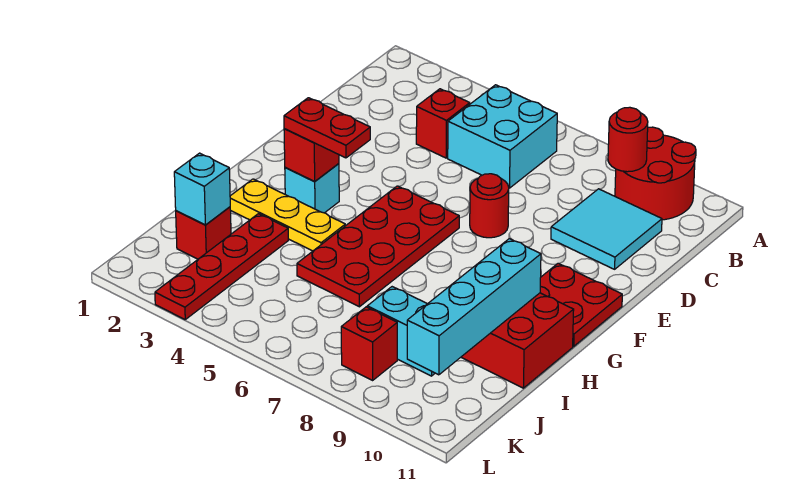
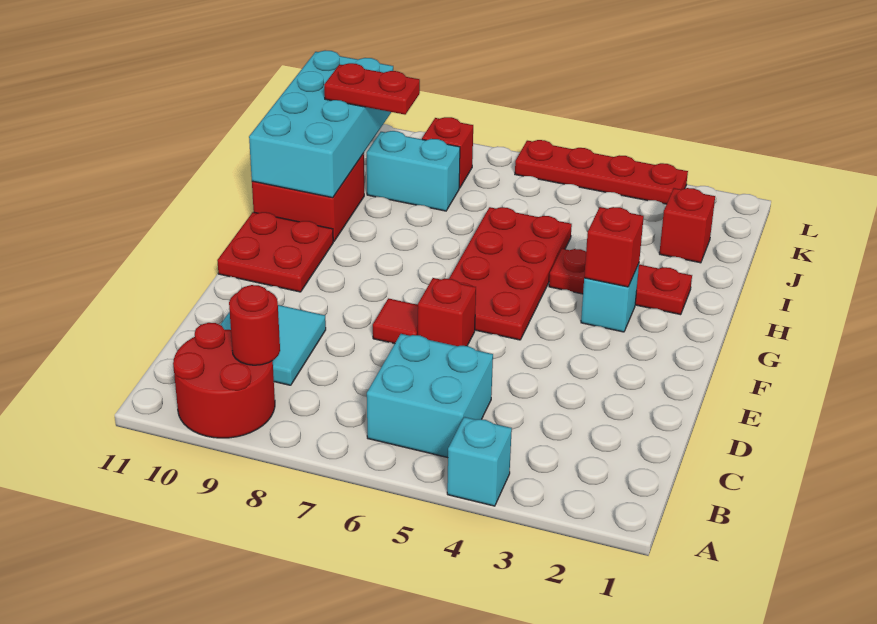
red brick C4 level 1 -> red brick E6 level 1
red round brick E7 level 1 -> red tile E7 level 1
red plate G3:G4 level 3 -> red plate J9:J10 level 3
yellow plate H2:H4 level 1 -> red plate H2:H4 level 1
cyan brick H10:K10 level 2 -> cyan brick H10:K11 level 2
red plate I3:L3 level 1 -> red plate L3:L6 level 1
cyan brick J2 level 2 -> cyan brick A4 level 1

